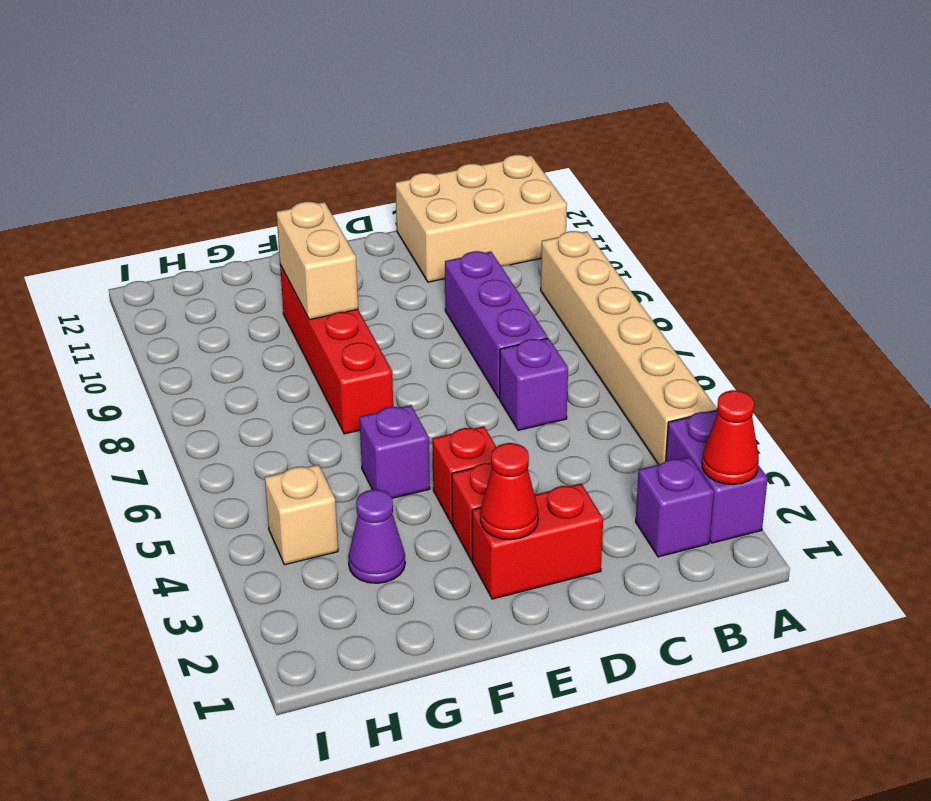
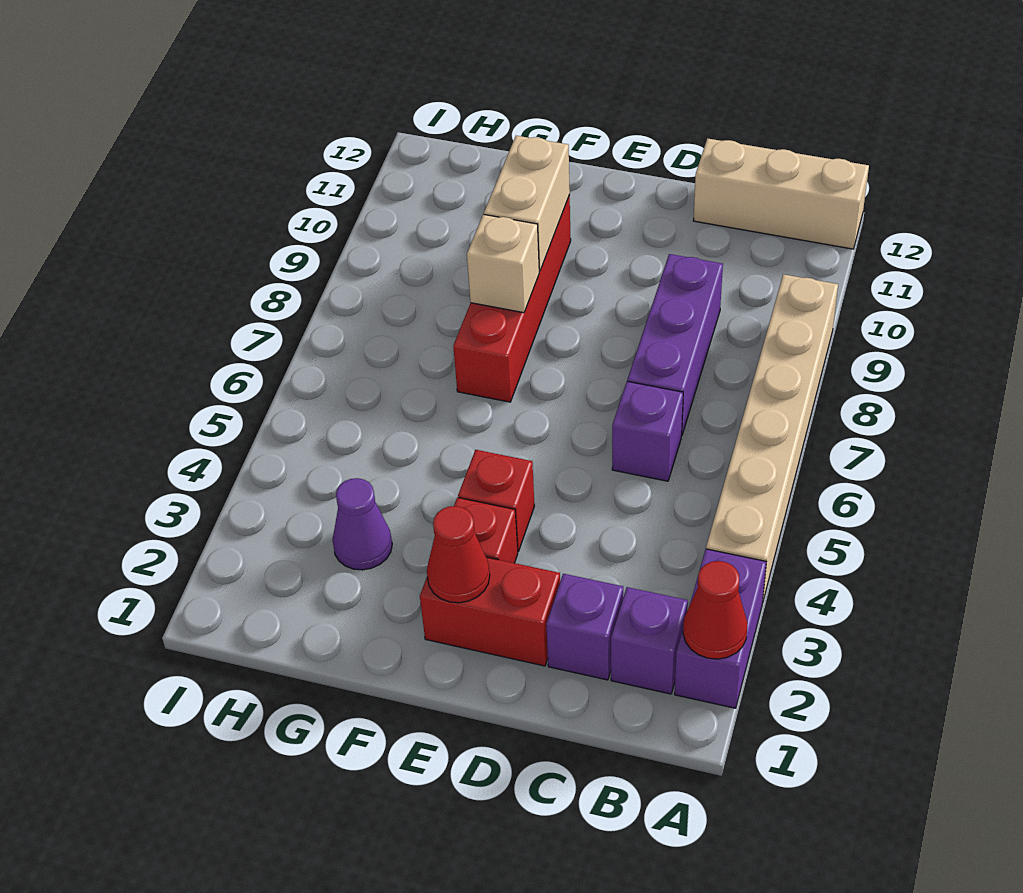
tan brick A11:C12 level 1 -> tan brick A12:C12 level 1
purple brick F5 level 1 -> purple brick C2 level 1
tan brick H4 level 1 -> tan brick F8 level 2

